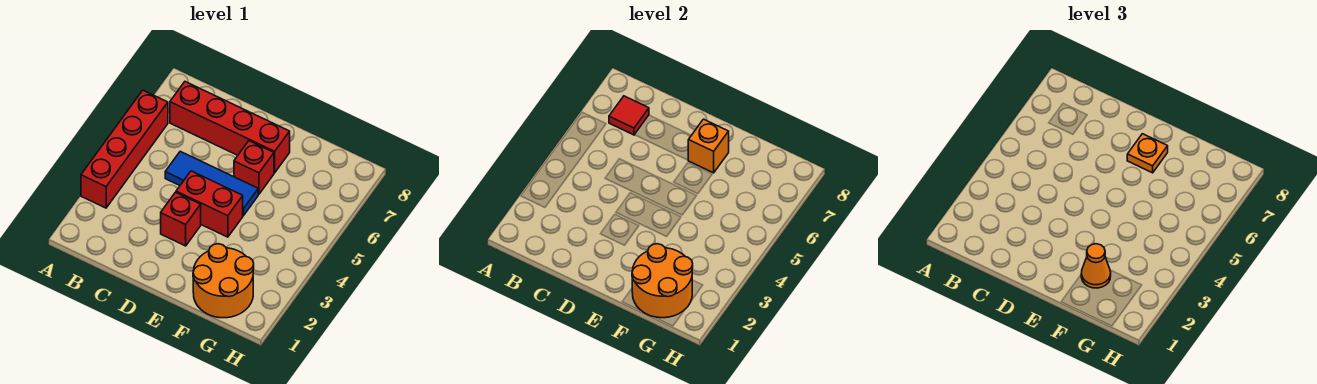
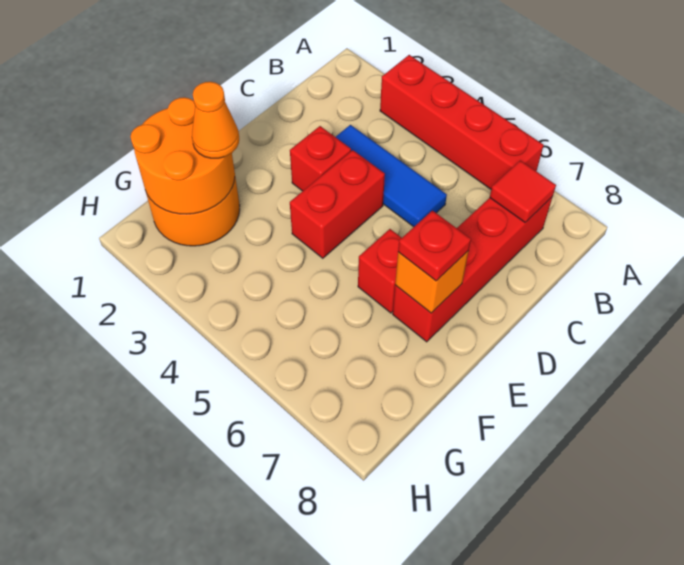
blue tile C5:E5 level 1 -> blue tile C3:C5 level 1
orange plate E7 level 3 -> red plate E7 level 3

